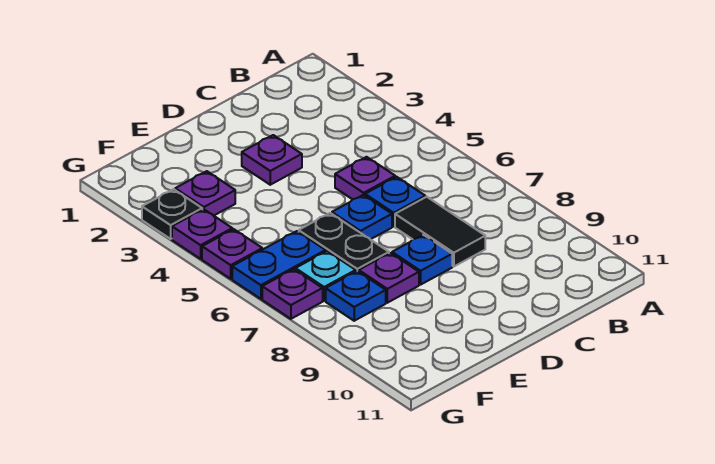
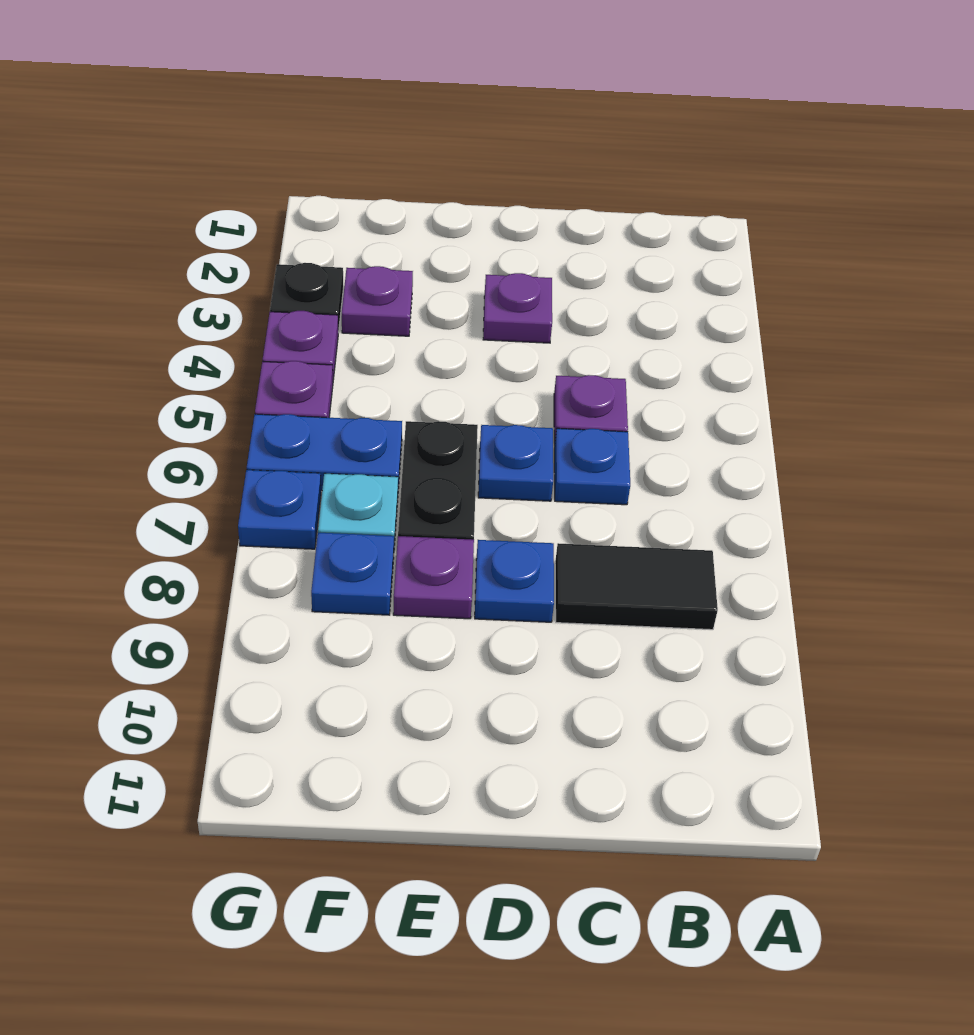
black tile C7:C8 level 1 -> black tile B8:C8 level 1
purple plate G7 level 1 -> blue plate G7 level 1

